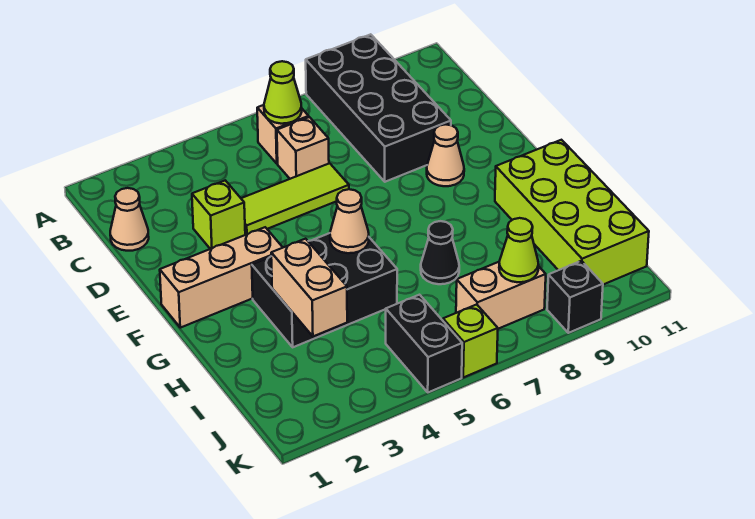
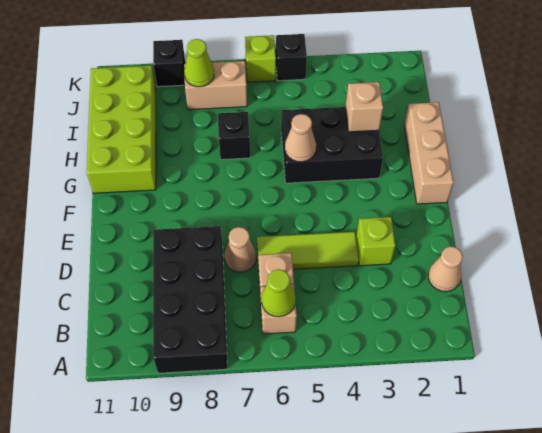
tan cone E9 level 1 -> tan cone D7 level 1
tan brick F1:F3 level 1 -> tan brick F1:H1 level 1
tan brick H3:I3 level 2 -> tan brick H3 level 2
black cone H7 level 1 -> black brick H7 level 1
black brick J5:K5 level 1 -> black brick K5 level 1

